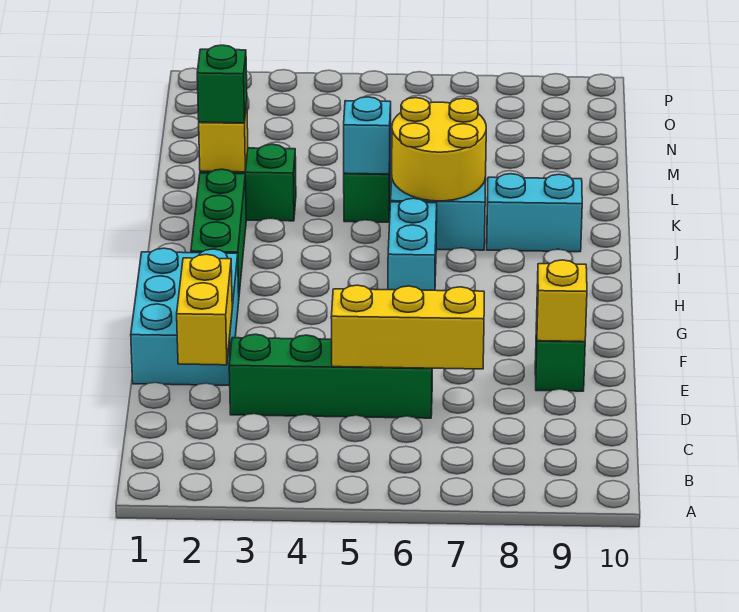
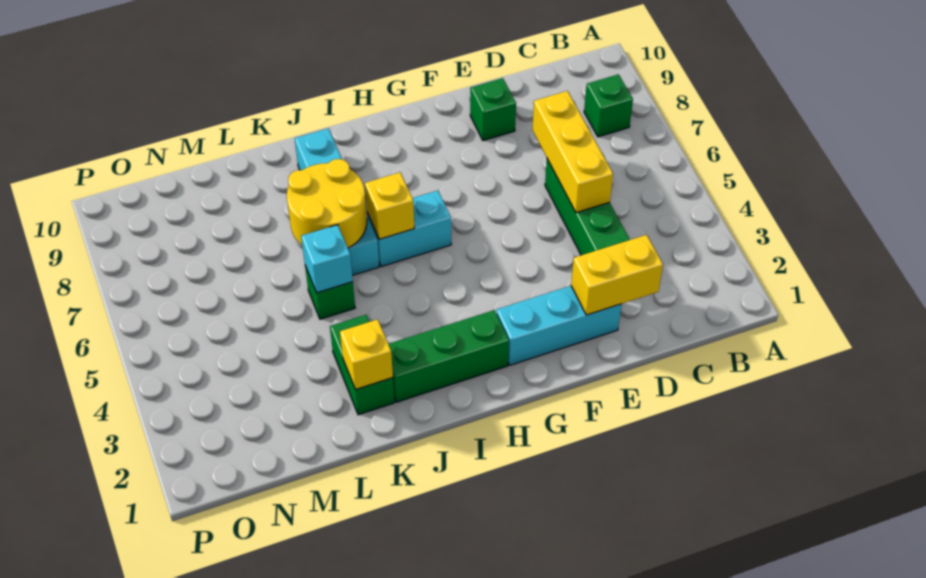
cyan brick E1:G2 level 1 -> cyan brick E2:G2 level 1
yellow brick E9 level 2 -> yellow brick I6 level 2
green brick K2 level 3 -> green brick B8 level 1

